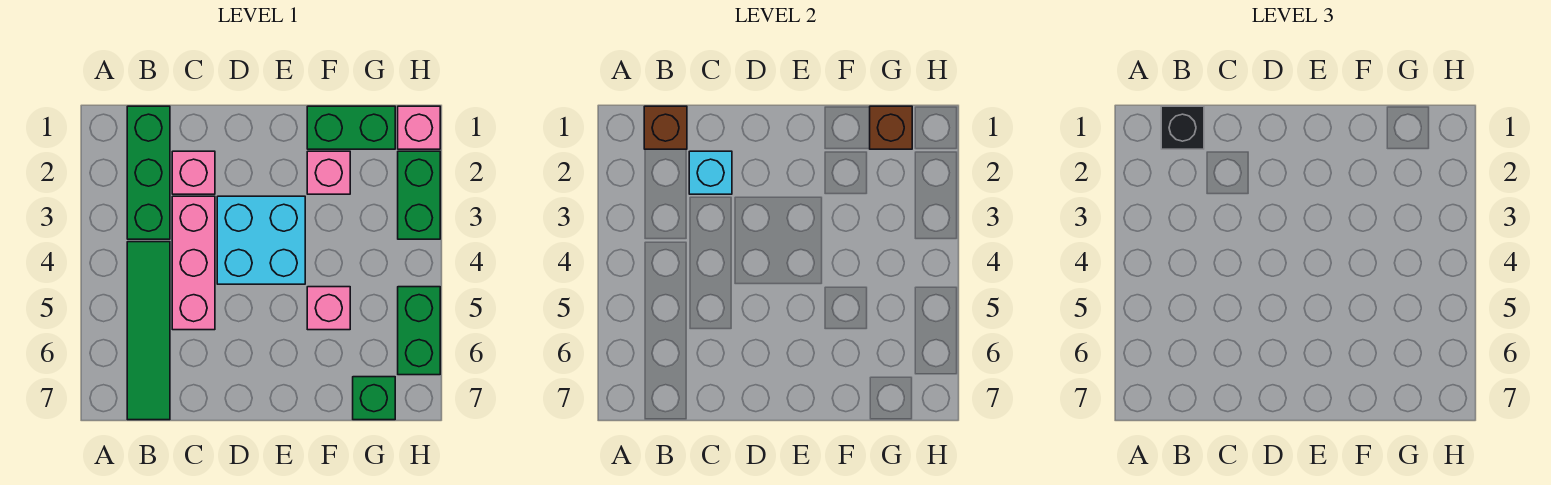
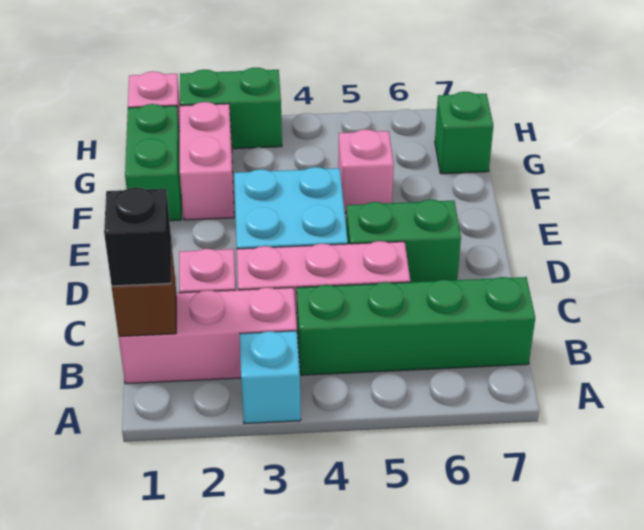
green brick B1:B3 level 1 -> pink brick B1:B3 level 1
green tile B4:B7 level 1 -> green brick B4:B7 level 1
cyan brick C2 level 2 -> cyan brick A3 level 1
pink brick F2 level 1 -> pink brick F2:G2 level 1
brown brick G1 level 2 -> none
green brick H5:H6 level 1 -> green brick D5:D6 level 1

